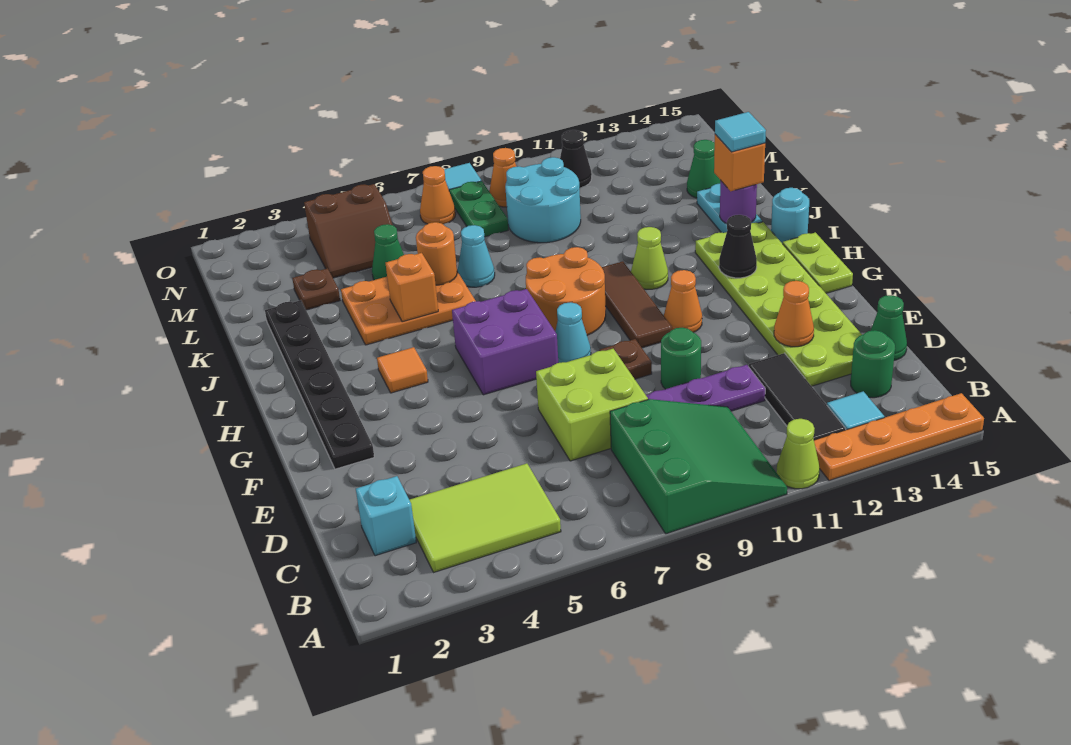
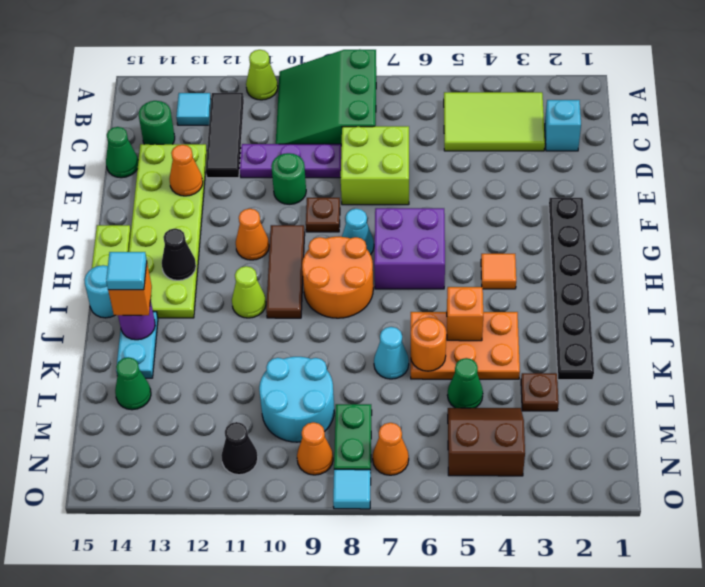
orange plate A12:A15 level 1 -> none

